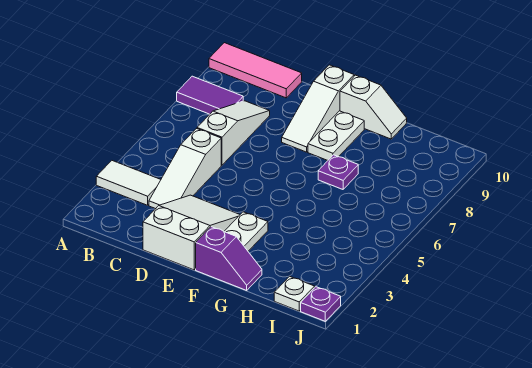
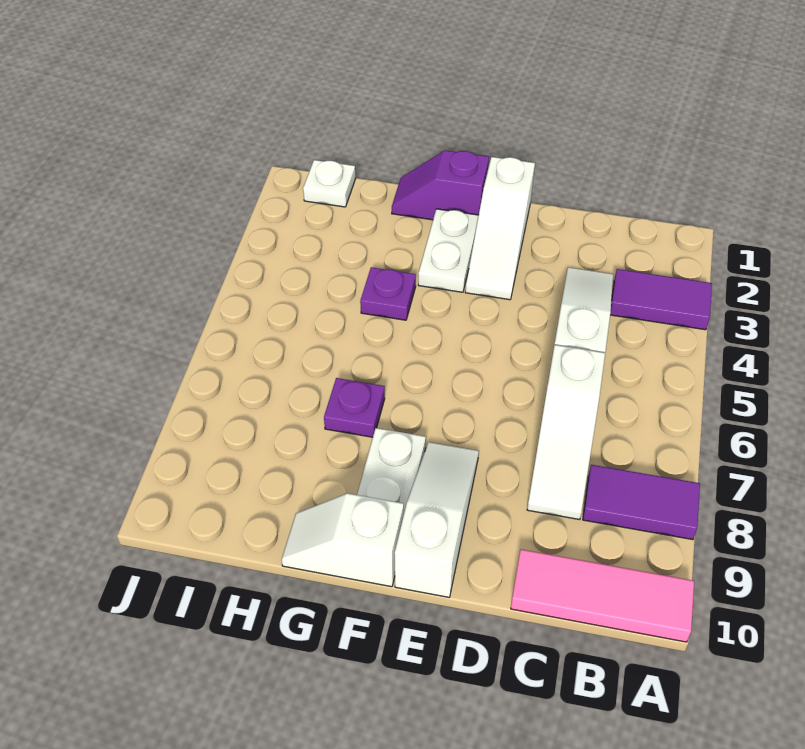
white tile A3:B3 level 1 -> purple tile A3:B3 level 1
white slope D1:E3 level 1 top 1 -> white slope E1:E3 level 1 top 1
purple plate J1 level 1 -> purple plate G4 level 1

